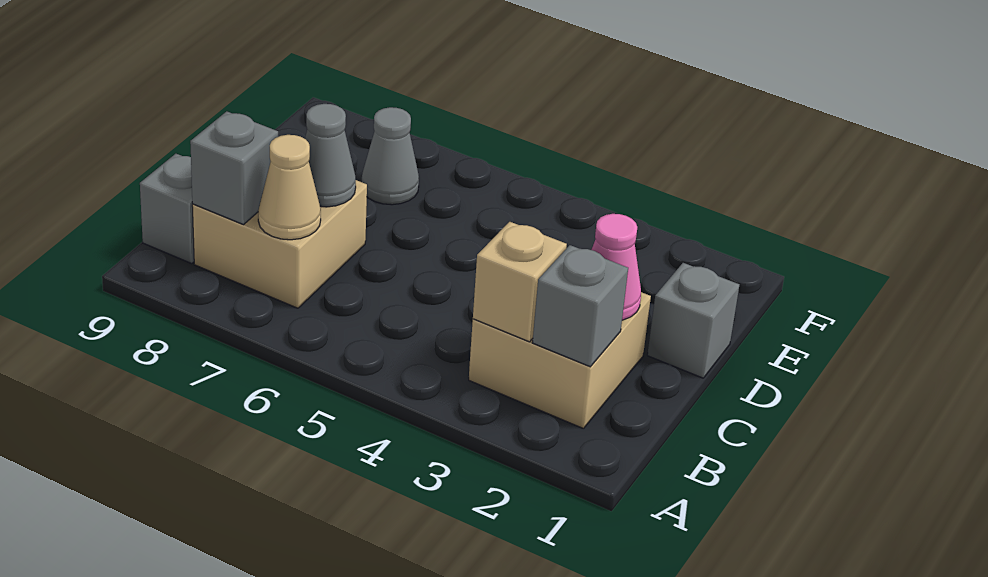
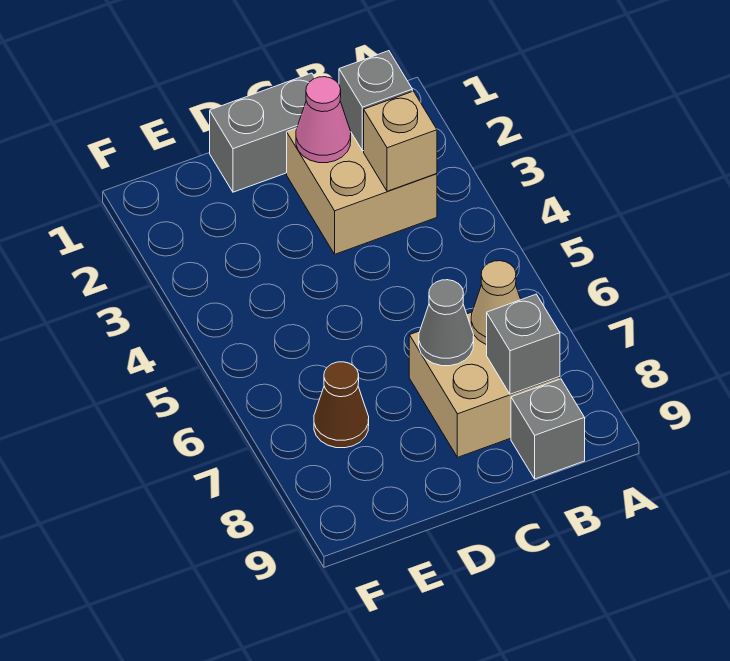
grey brick D1 level 1 -> grey brick C1:D1 level 1
grey cone E7 level 1 -> brown cone E7 level 1

